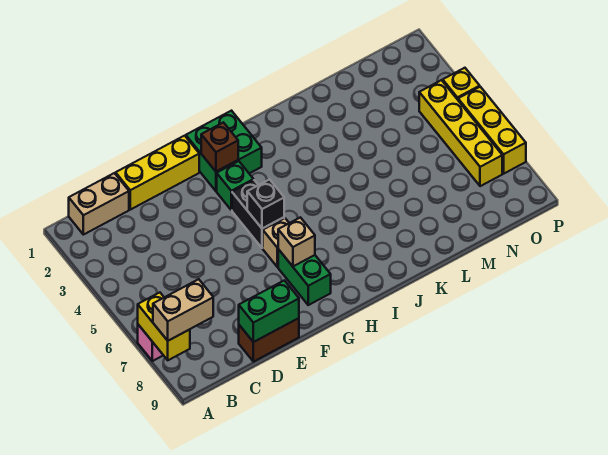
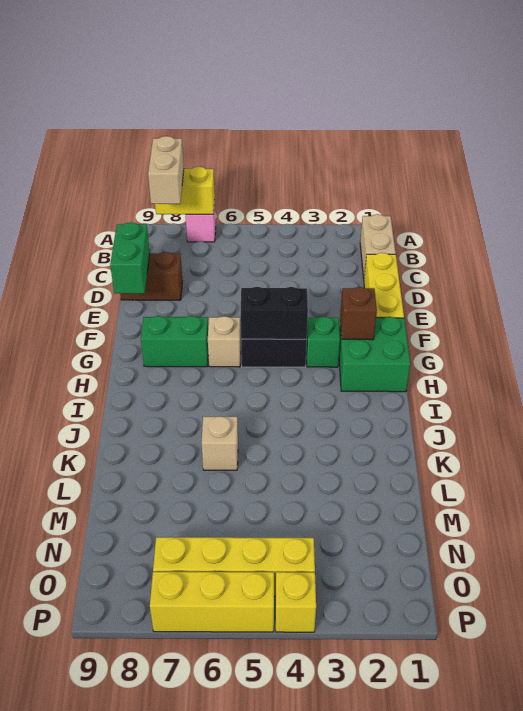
brown brick D9:E9 level 1 -> brown brick D8:D9 level 1
black brick G5 level 2 -> black brick G4:G5 level 2
tan brick G7 level 2 -> tan brick K6 level 1

